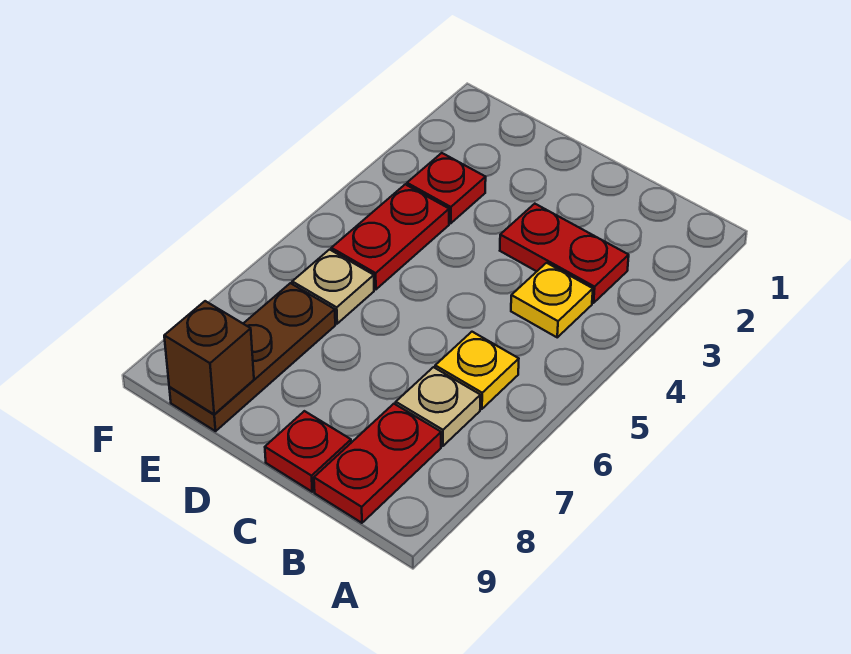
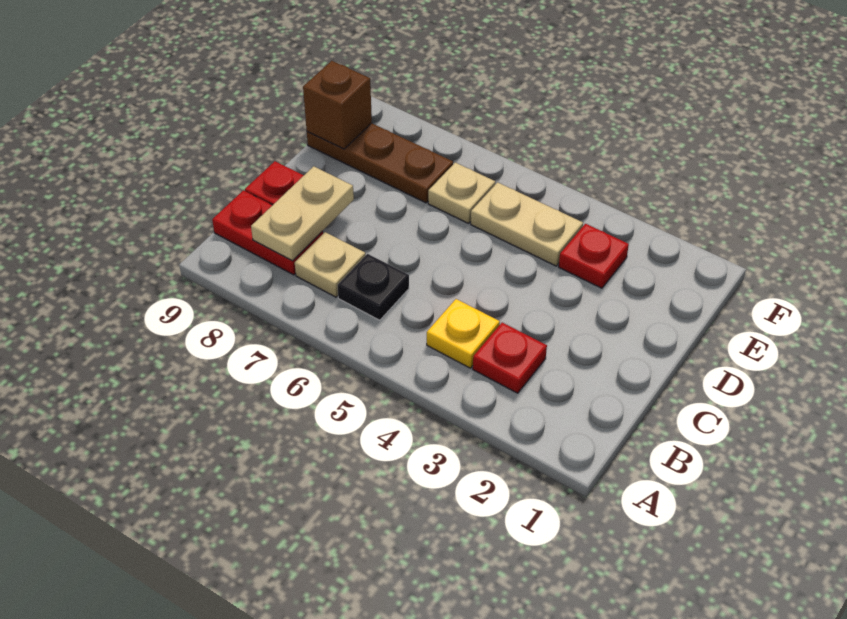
red plate B3:C3 level 1 -> red plate B3 level 1
yellow plate B6 level 1 -> black plate B6 level 1
none -> tan plate B8:C8 level 2
red plate E4:E5 level 1 -> tan plate E4:E5 level 1

